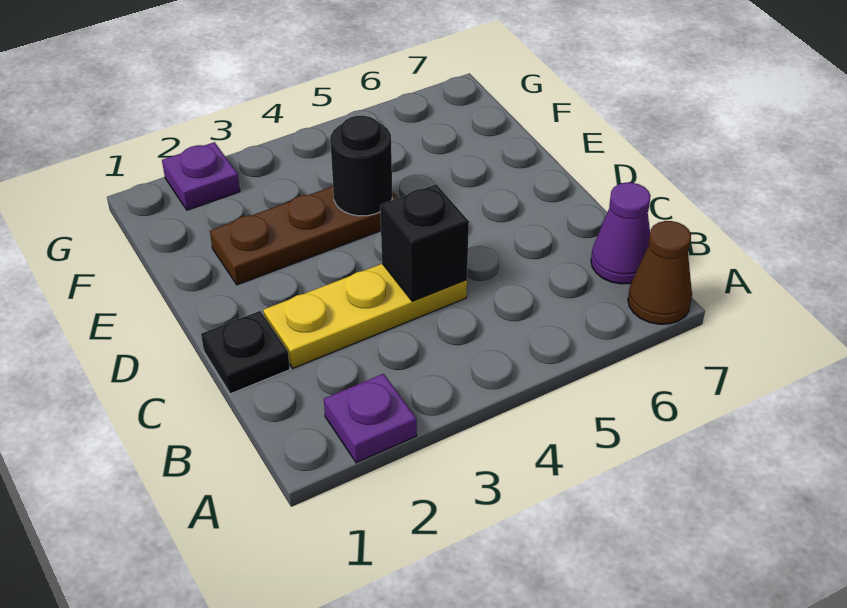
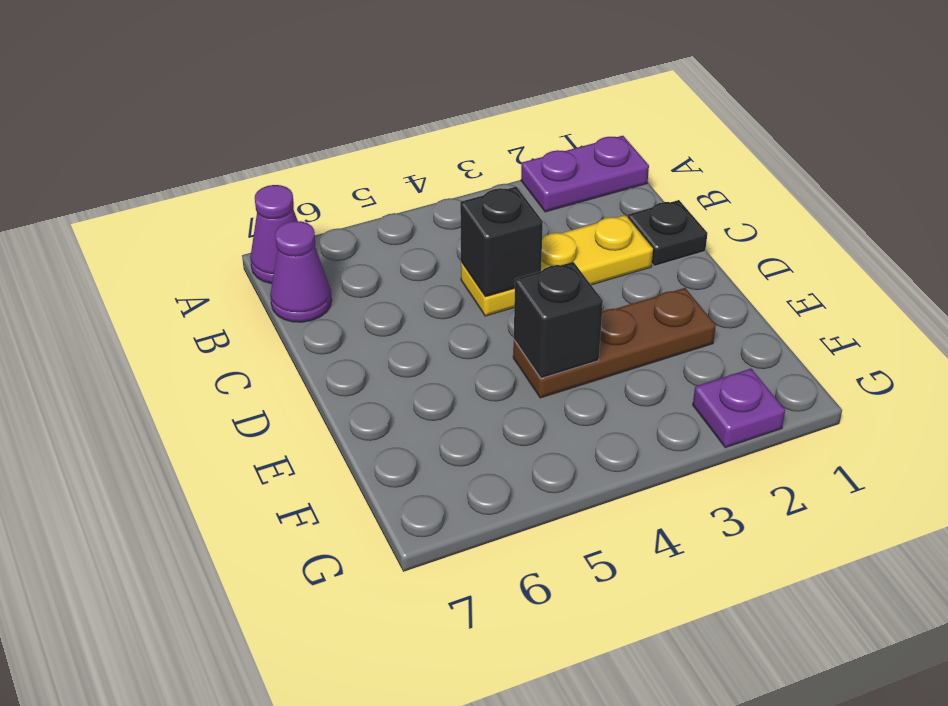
purple plate A2 level 1 -> purple plate A1:A2 level 1
brown cone A7 level 1 -> purple cone A7 level 1
black round brick E4 level 2 -> black brick E4 level 2

